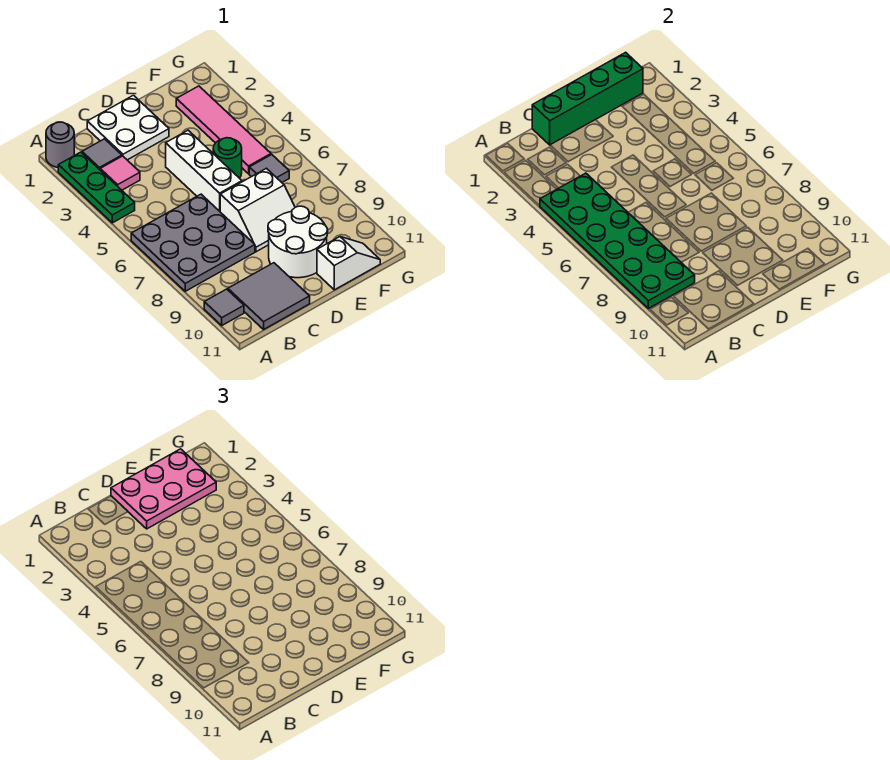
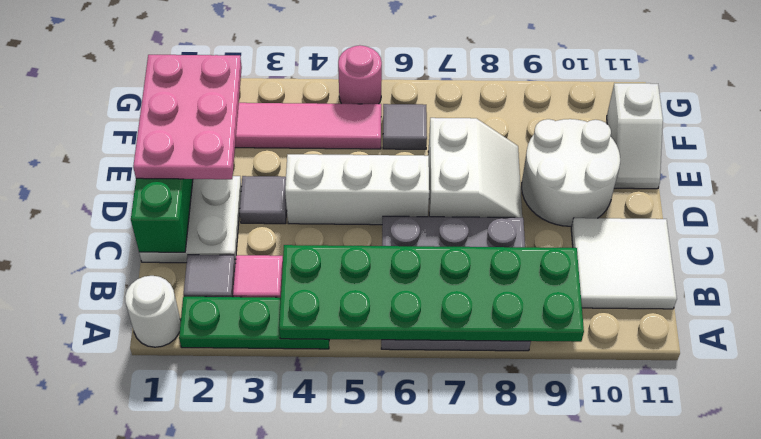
grey round brick A1 level 1 -> white round brick A1 level 1
grey tile A10 level 1 -> grey tile D3 level 1
grey tile B10:C11 level 1 -> white tile B10:C11 level 1
green round brick E5 level 1 -> none
white slope E11:F11 level 1 top E -> white slope E11:F11 level 1 top F
none -> pink round brick G5 level 1

